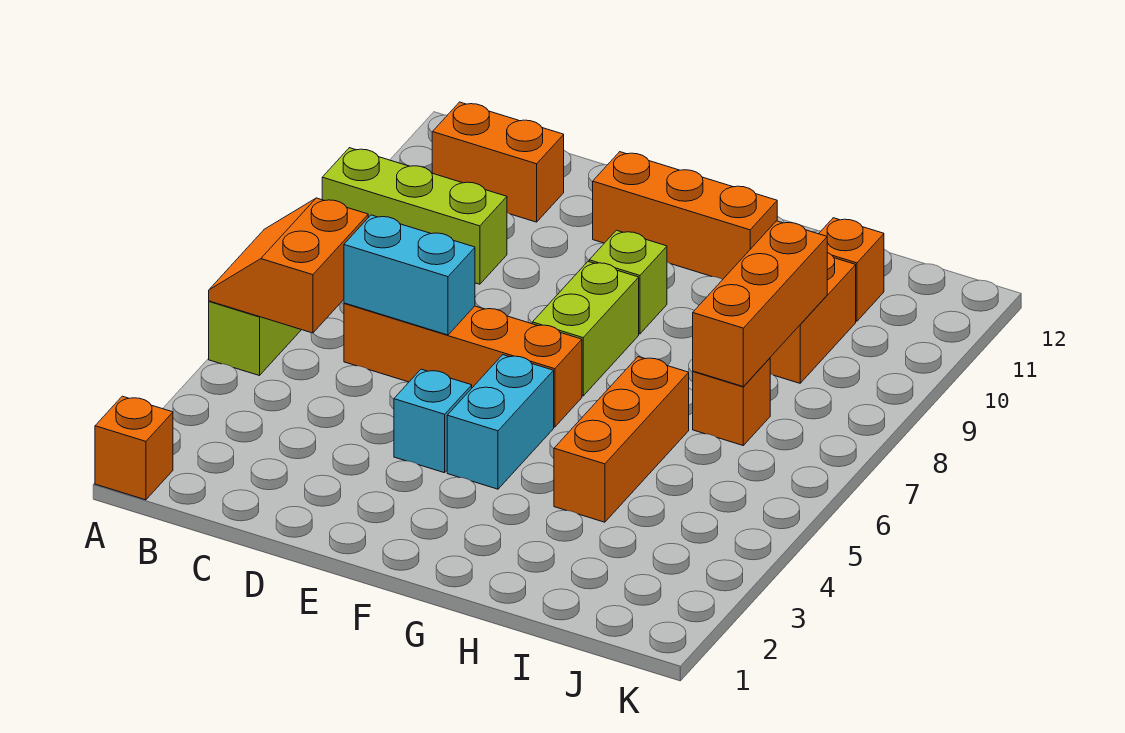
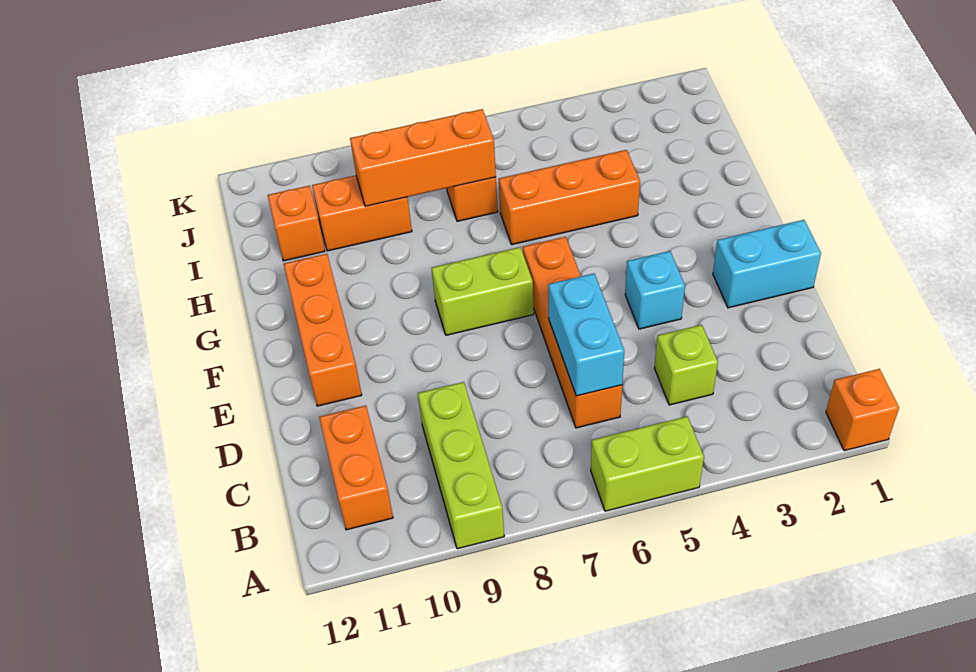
orange slope A5:B6 level 2 top B -> none
cyan brick F4:F5 level 1 -> cyan brick E1:E2 level 1
lime brick F9 level 1 -> lime brick C4 level 1

